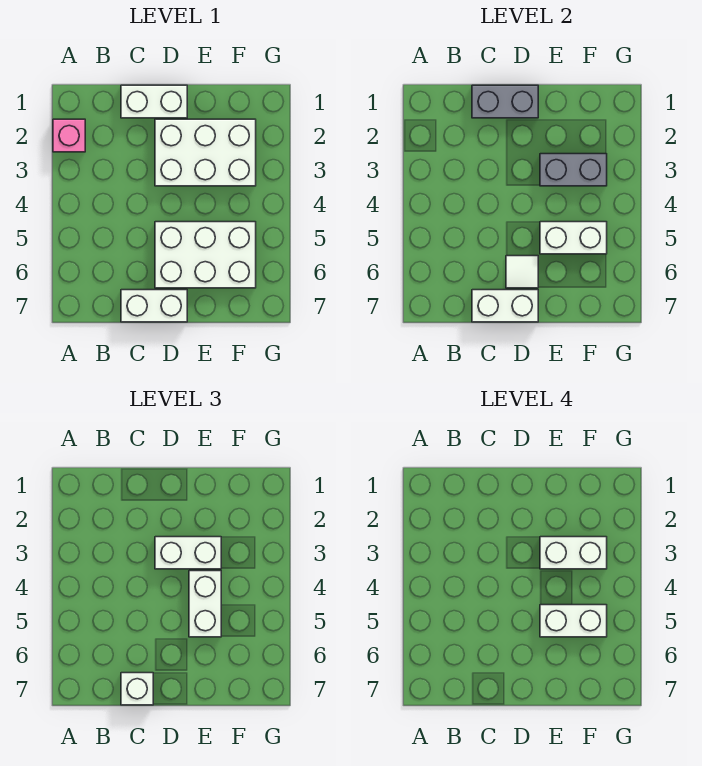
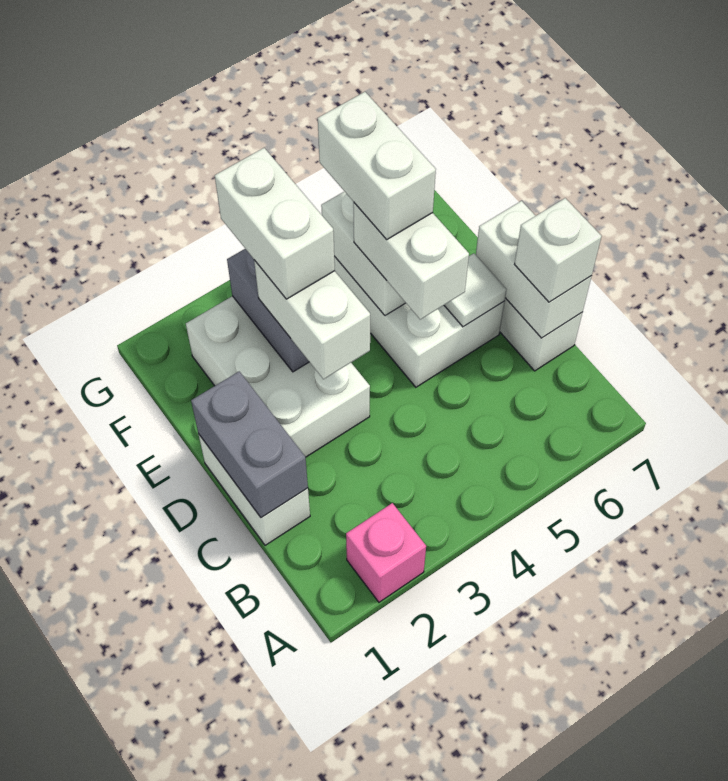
white brick E4:E5 level 3 -> white brick D5:E5 level 3

